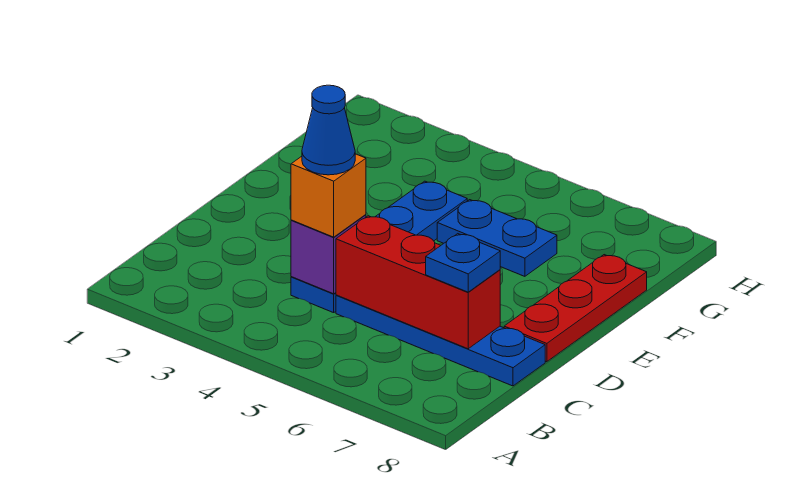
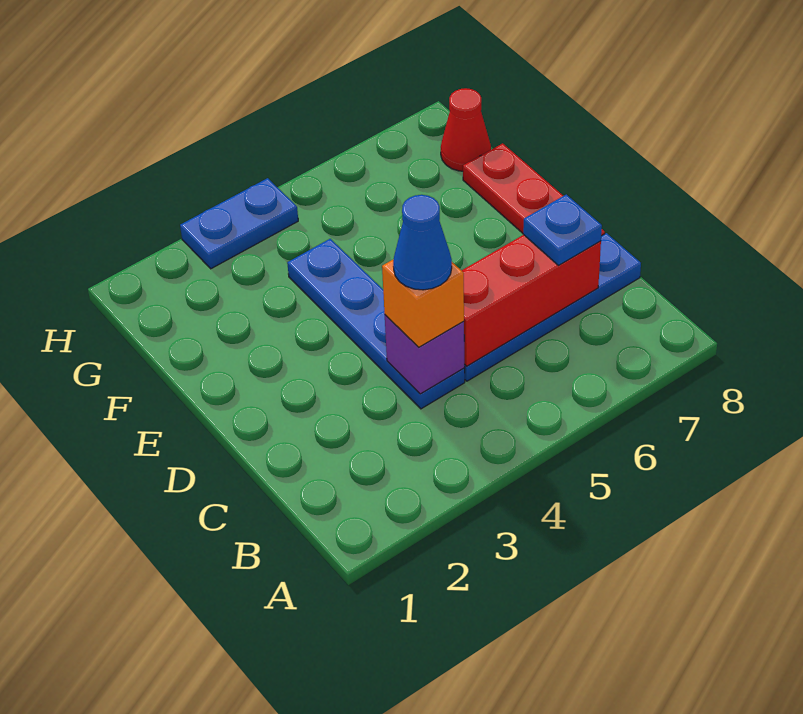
blue plate F5:F6 level 1 -> blue plate H3:H4 level 1
none -> red cone G8 level 1

